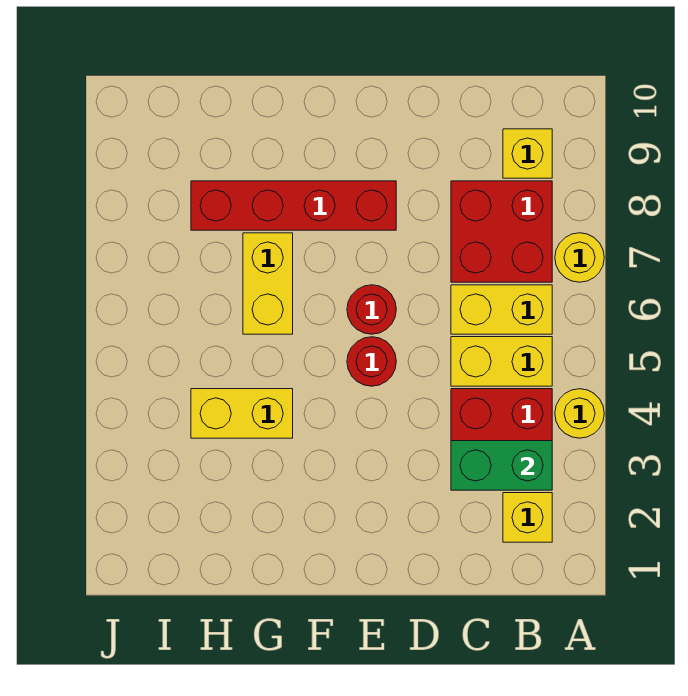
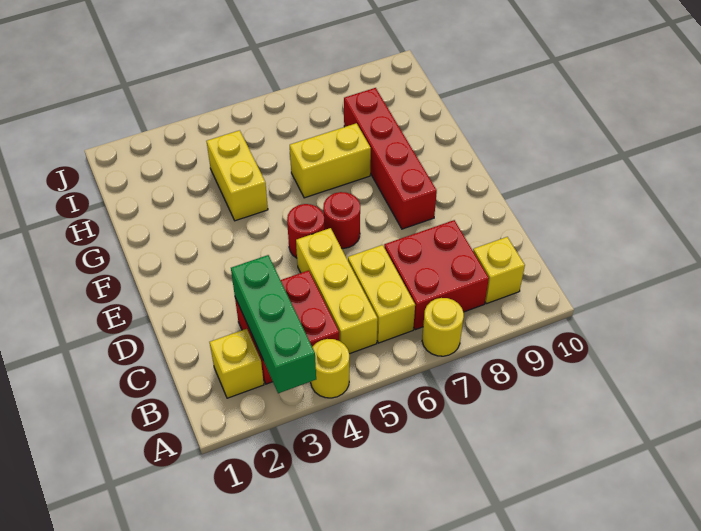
green brick B3:C3 level 2 -> green brick A3:C3 level 2
yellow brick B5:C5 level 1 -> yellow brick B5:D5 level 1

